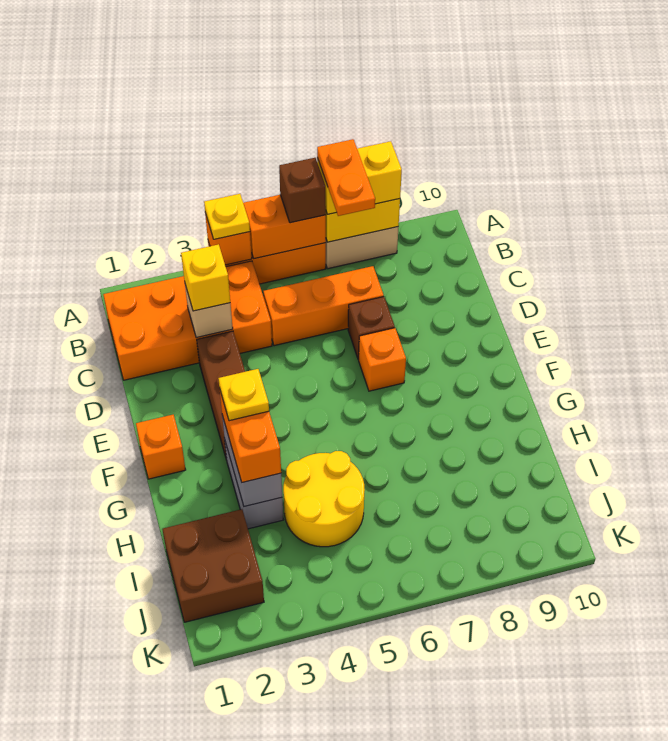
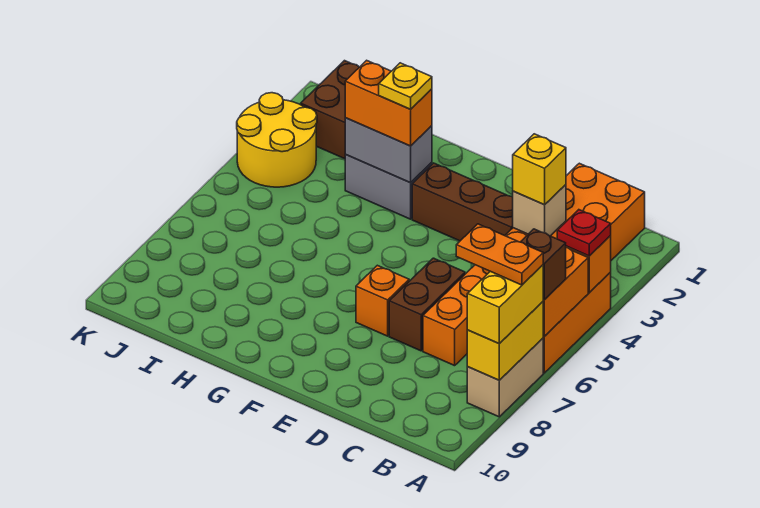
yellow plate A4 level 3 -> red plate A4 level 3
brown brick D7 level 1 -> brown brick D6:D7 level 1
orange brick F1 level 1 -> none
yellow round brick H4:I5 level 1 -> yellow round brick J3:K4 level 1

